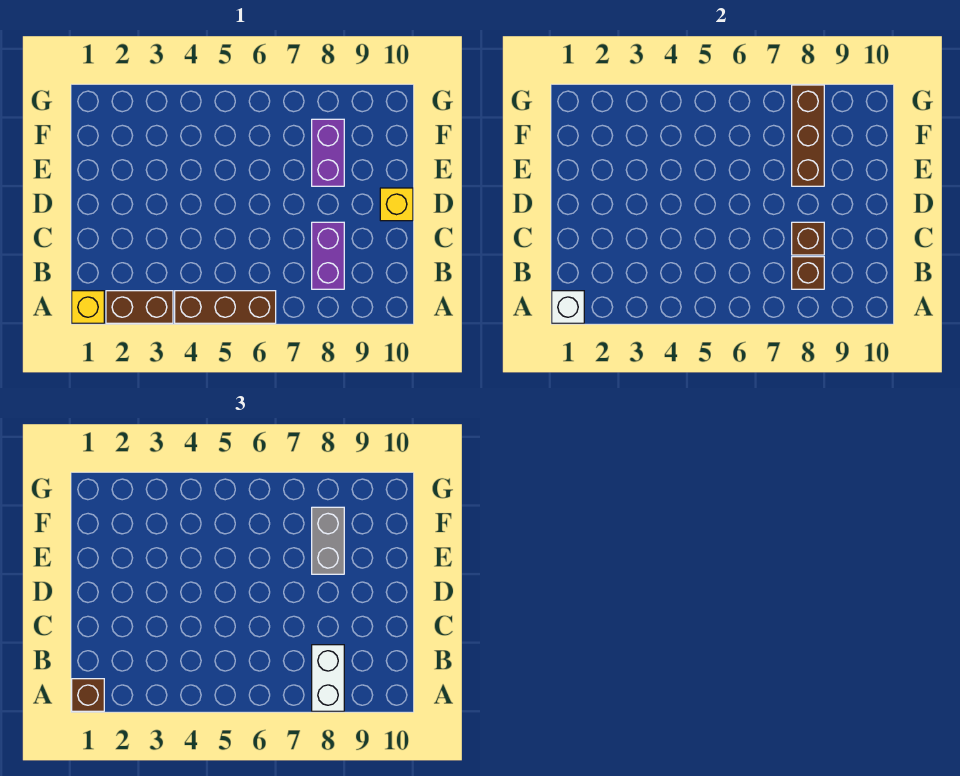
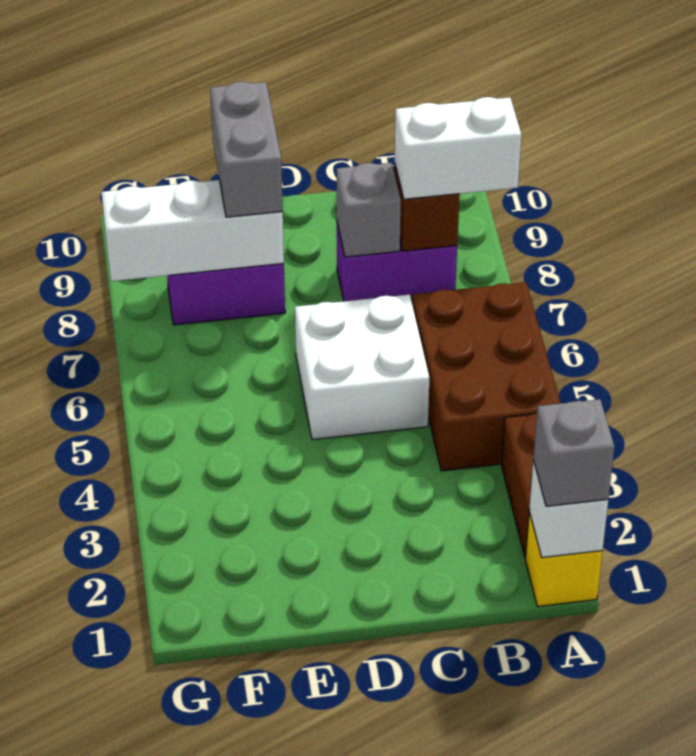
brown brick A1 level 3 -> grey brick A1 level 3
brown brick A4:A6 level 1 -> brown brick A4:B6 level 1
none -> white brick C5:D6 level 1
brown brick C8 level 2 -> grey brick C8 level 2
yellow brick D10 level 1 -> none
brown brick E8:G8 level 2 -> white brick E8:G8 level 2
grey brick E8:F8 level 3 -> grey brick E8:E9 level 3

